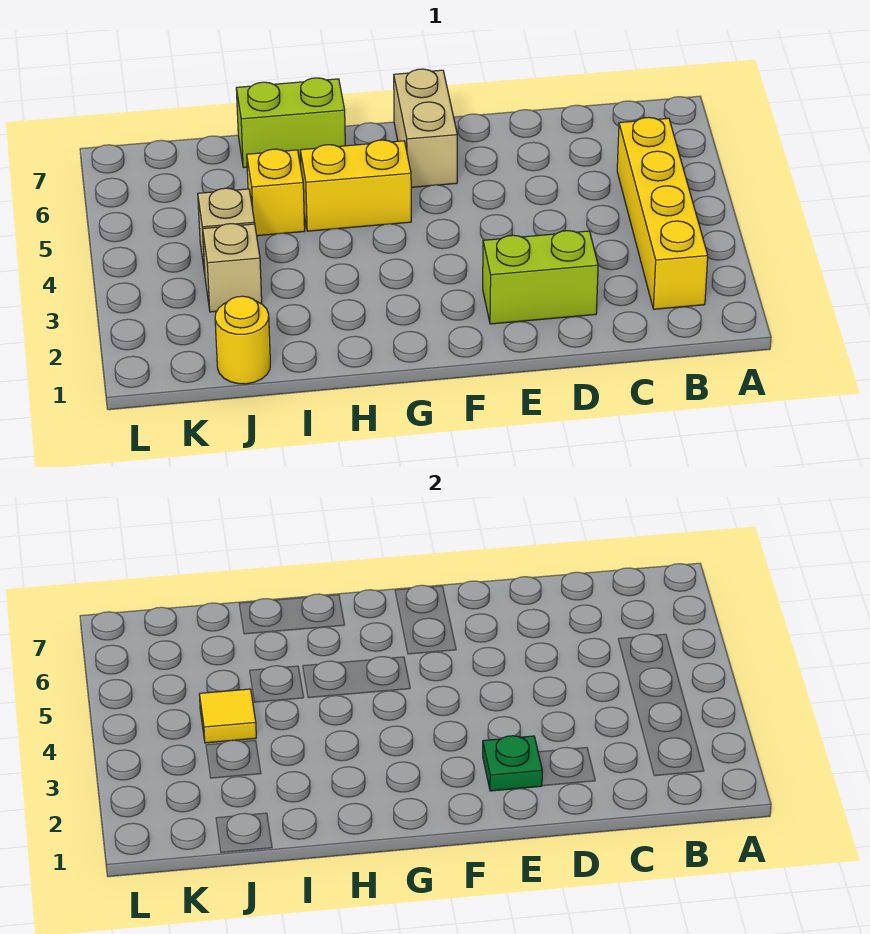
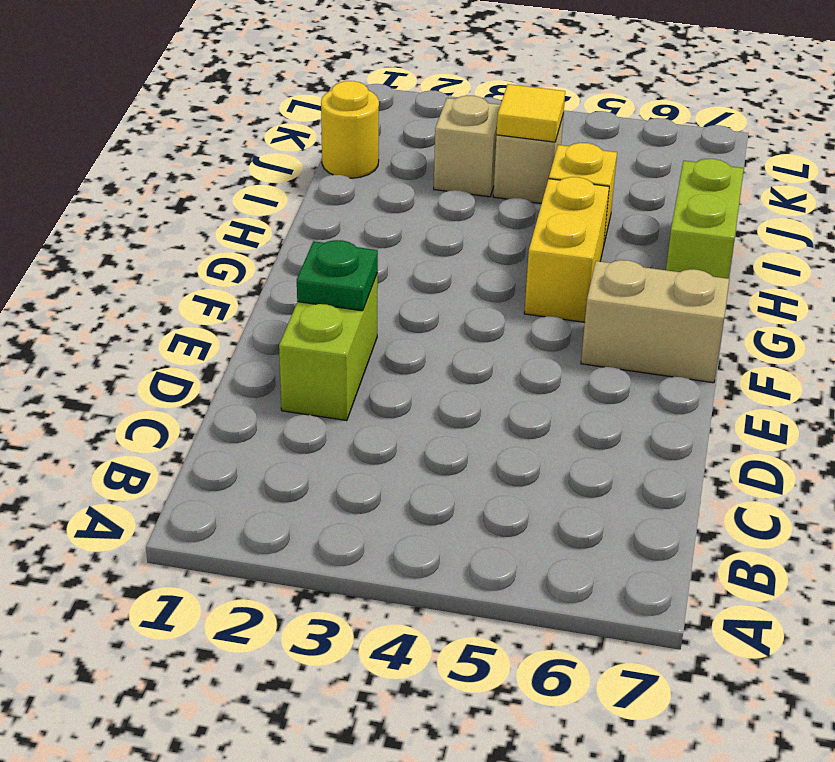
yellow brick B2:B5 level 1 -> none

